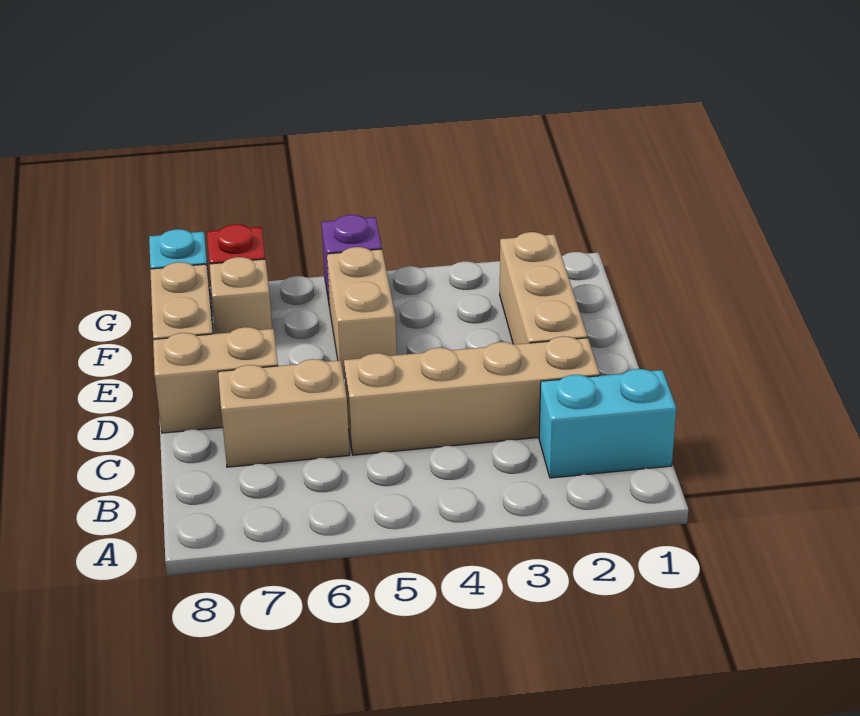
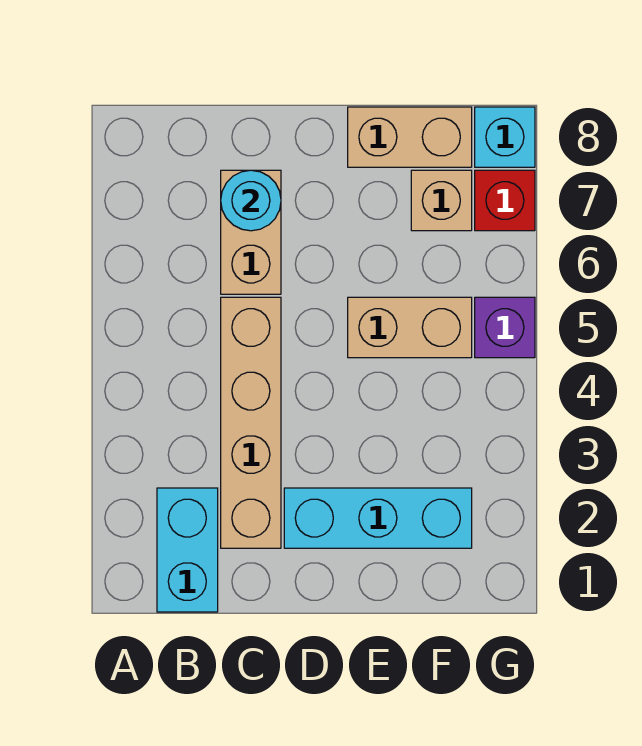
none -> cyan round brick C7 level 2
tan brick D2:F2 level 1 -> cyan brick D2:F2 level 1
tan brick D7:D8 level 1 -> none

